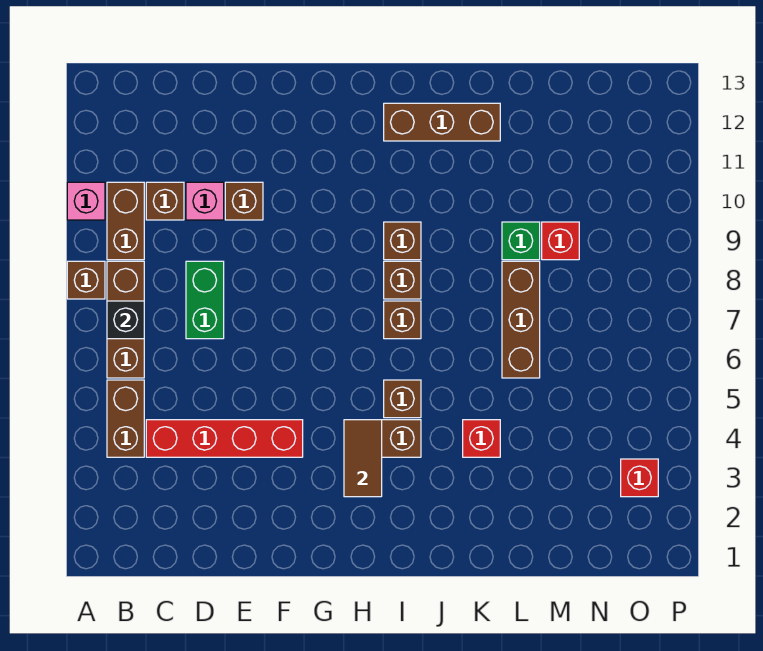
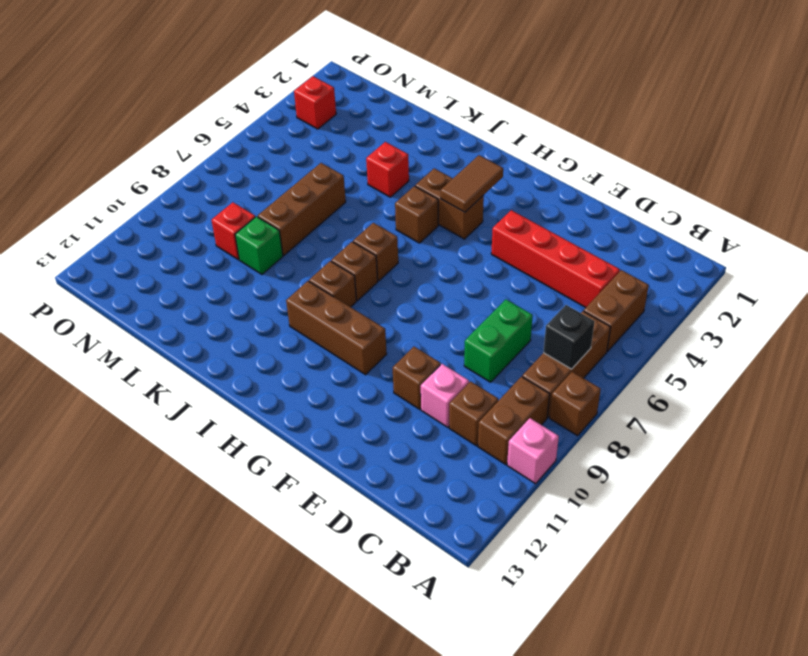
brown brick I12:K12 level 1 -> brown brick G10:I10 level 1

